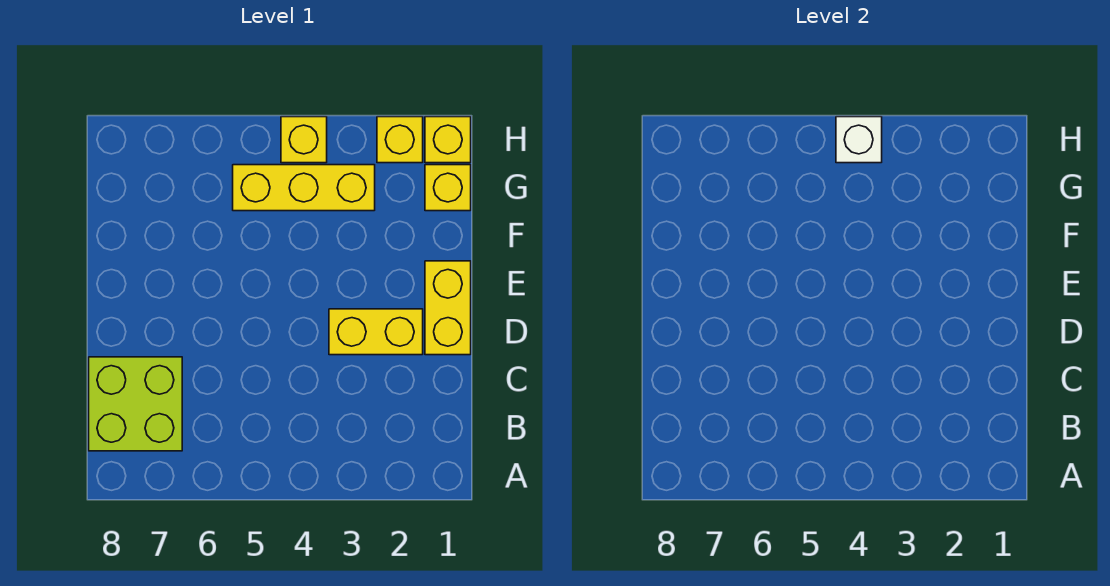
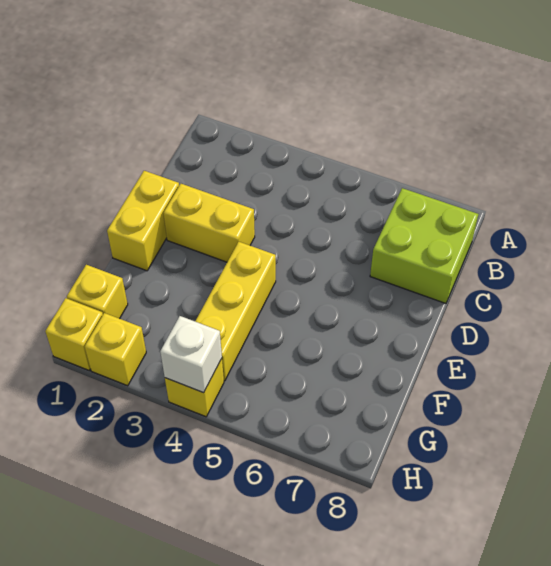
yellow brick G3:G5 level 1 -> yellow brick E4:G4 level 1

